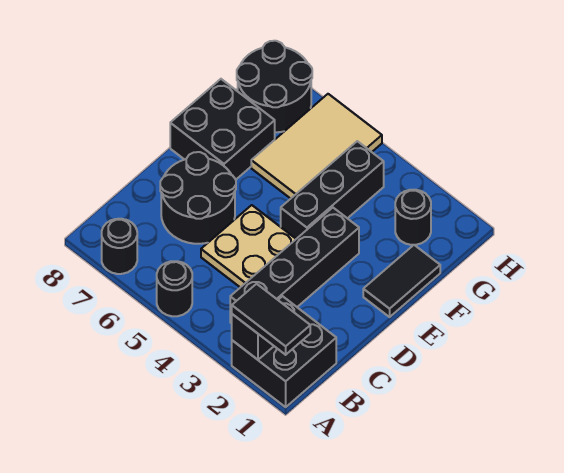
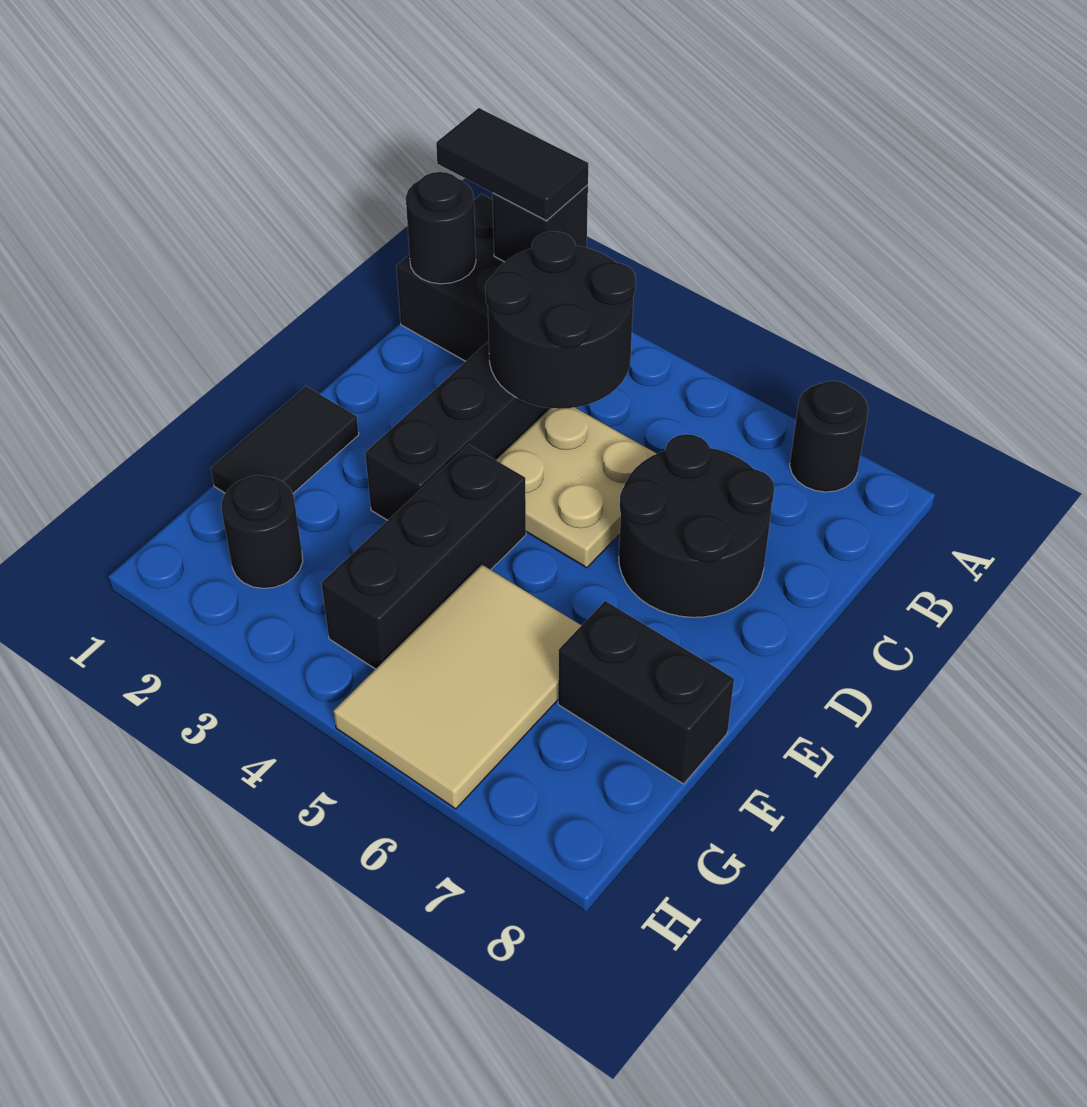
black round brick A5 level 1 -> black round brick B1 level 2
black brick E7:F8 level 1 -> black brick F7:F8 level 1
black round brick G7:H8 level 1 -> black round brick B3:C4 level 2

